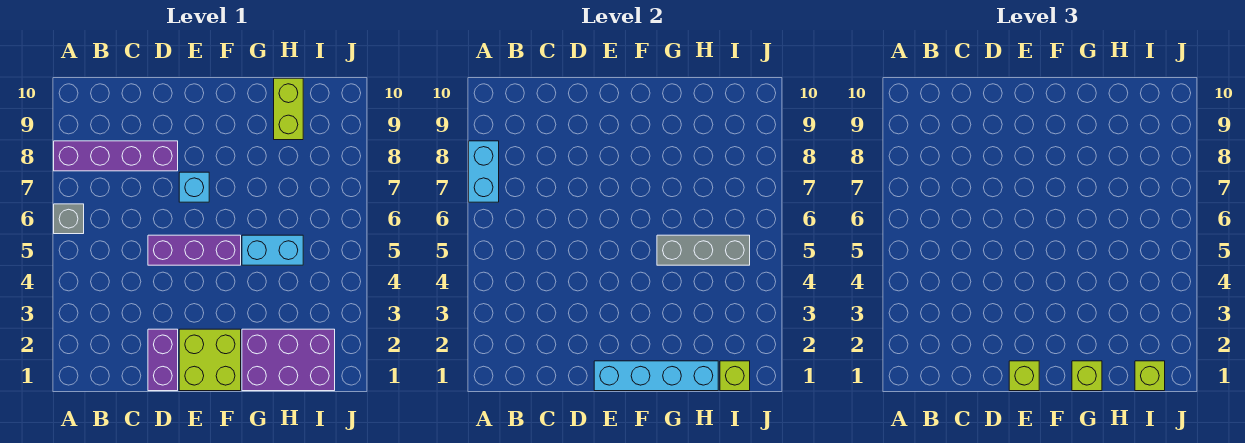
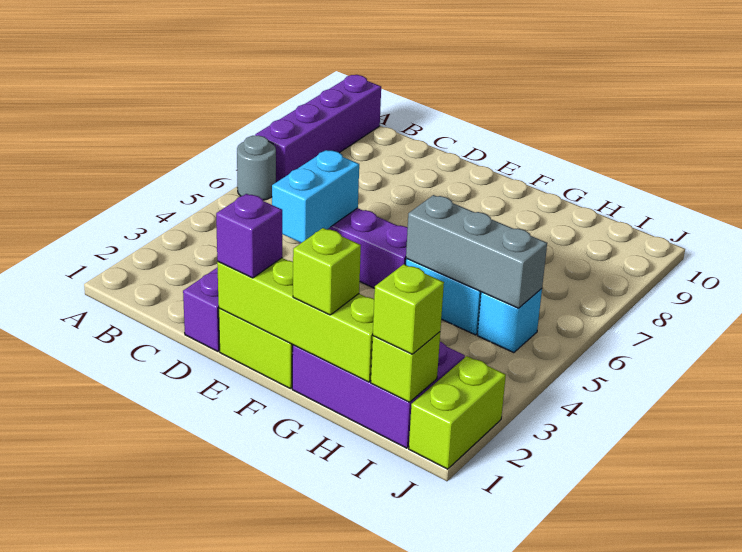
grey brick A6 level 1 -> grey round brick A6 level 1
cyan brick A7:A8 level 2 -> cyan brick D4:D5 level 2
purple brick A8:D8 level 1 -> purple brick A7:A10 level 1
cyan brick E1:H1 level 2 -> lime brick E1:H1 level 2
lime brick E1 level 3 -> purple brick E1 level 3
cyan brick E7 level 1 -> cyan brick I5 level 1
lime brick H9:H10 level 1 -> lime brick J1:J2 level 1

